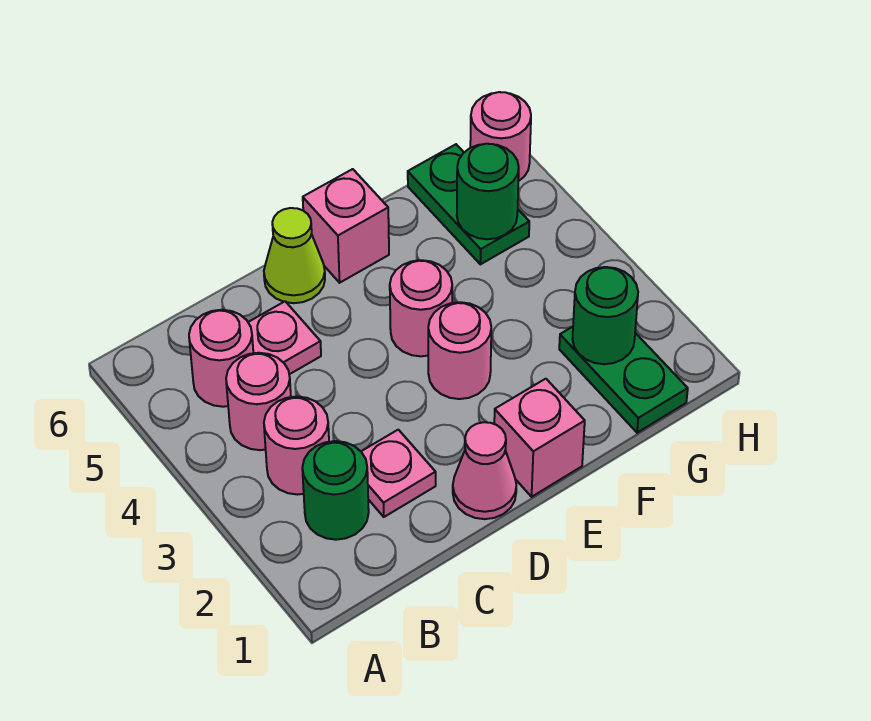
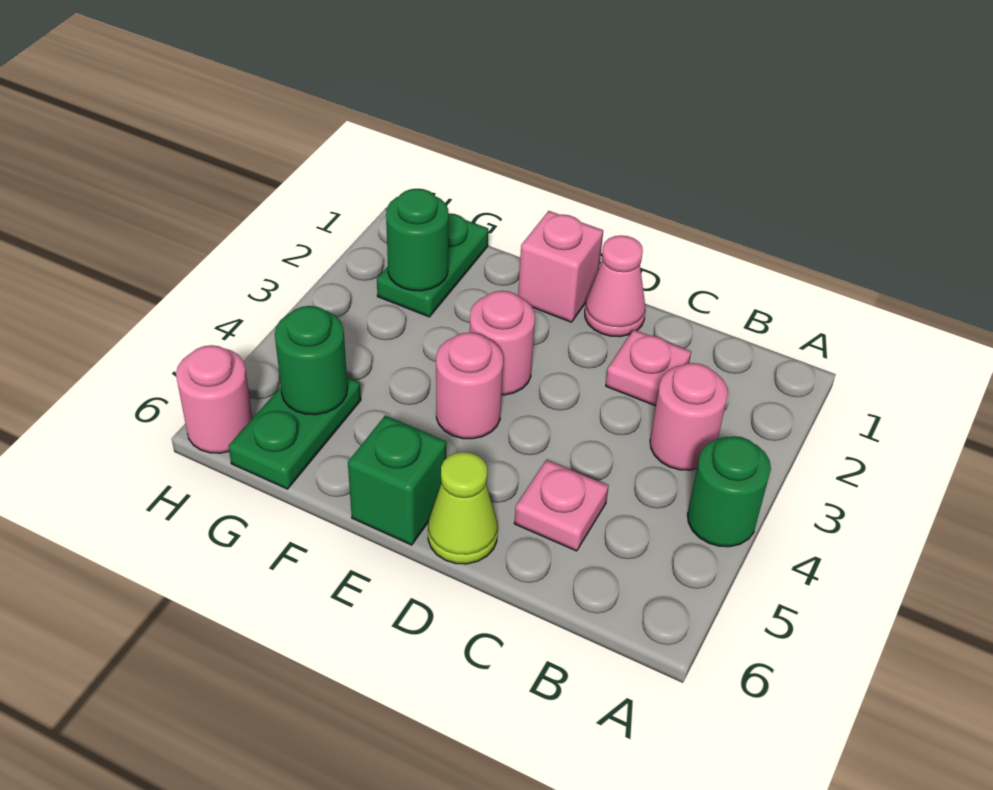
green round brick B2 level 1 -> green round brick A4 level 1
pink round brick B4 level 1 -> none
pink round brick B5 level 1 -> none
pink brick E6 level 1 -> green brick E6 level 1

